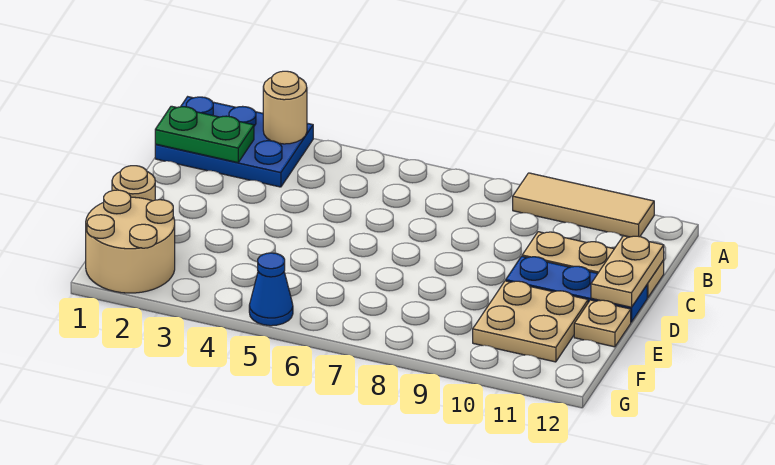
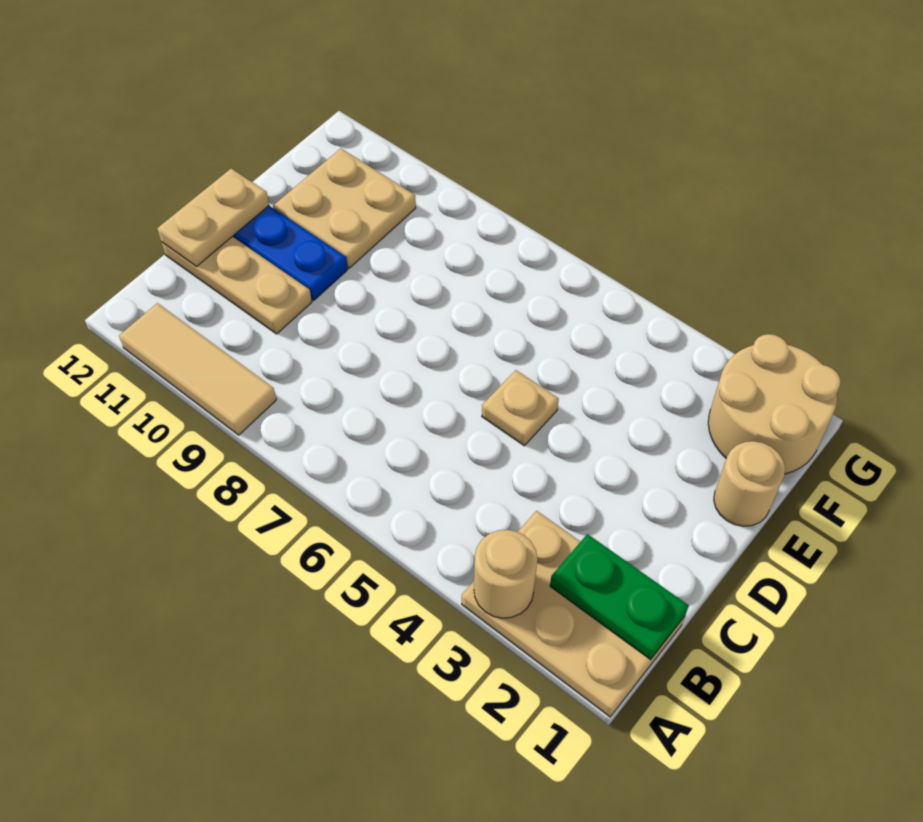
blue plate A1:B3 level 1 -> tan plate A1:B3 level 1
tan plate E12 level 1 -> tan plate D5 level 1
blue cone G5 level 1 -> none

